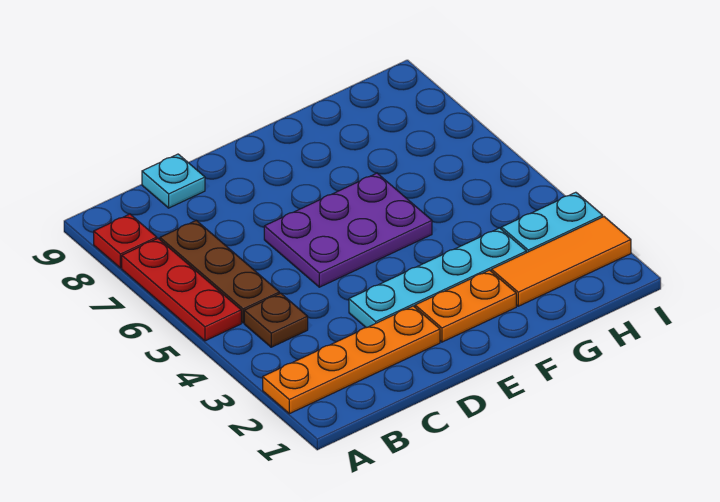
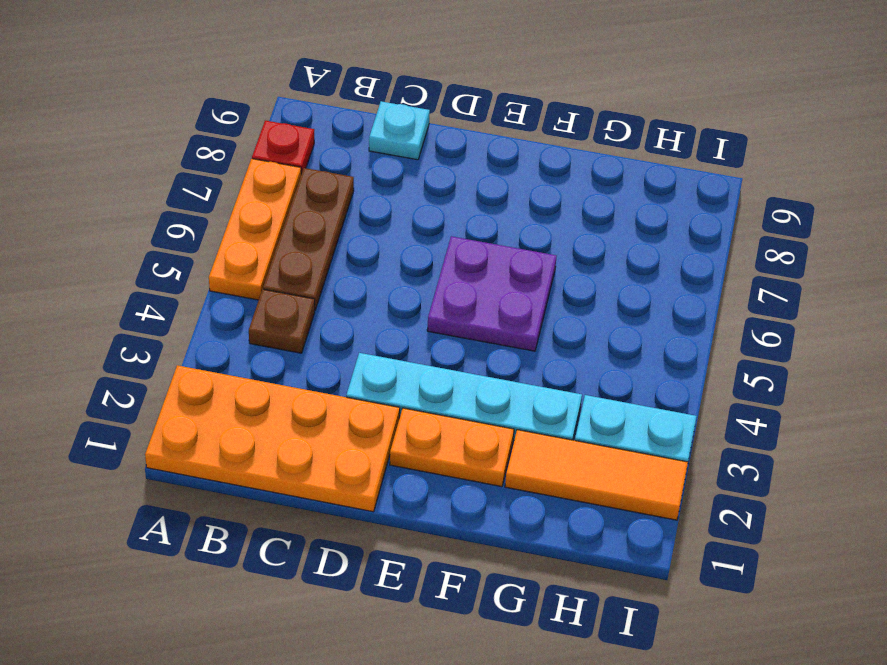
orange plate A2:D2 level 1 -> orange plate A1:D2 level 1
red plate A5:A7 level 1 -> orange plate A5:A7 level 1
purple plate D5:F6 level 1 -> purple plate E5:F6 level 1

